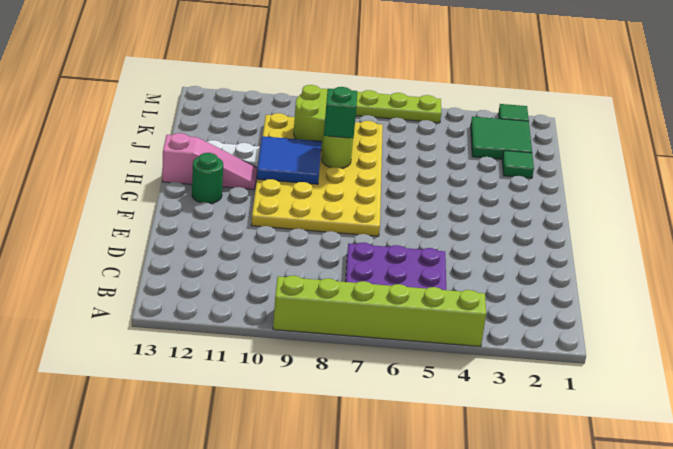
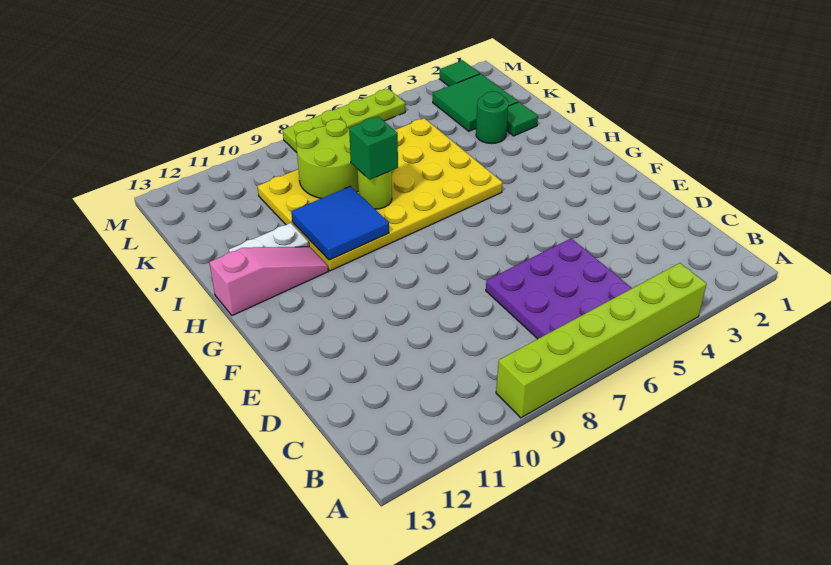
yellow plate F7:K10 level 1 -> yellow plate H5:K10 level 1
green round brick G12 level 1 -> green round brick J3 level 1

